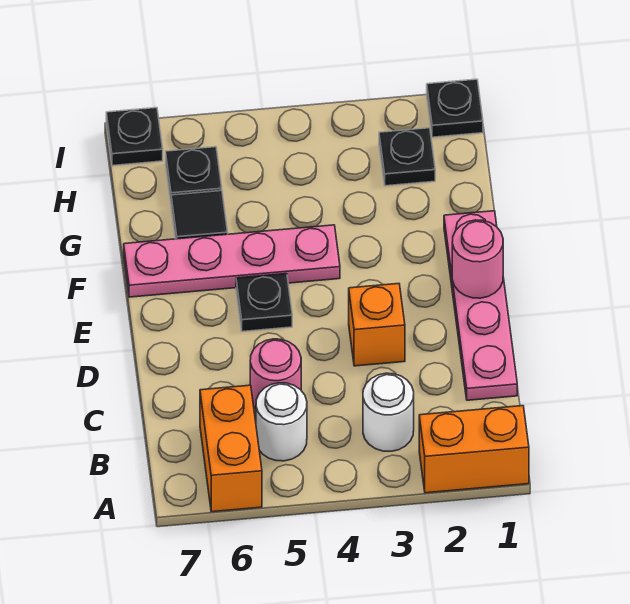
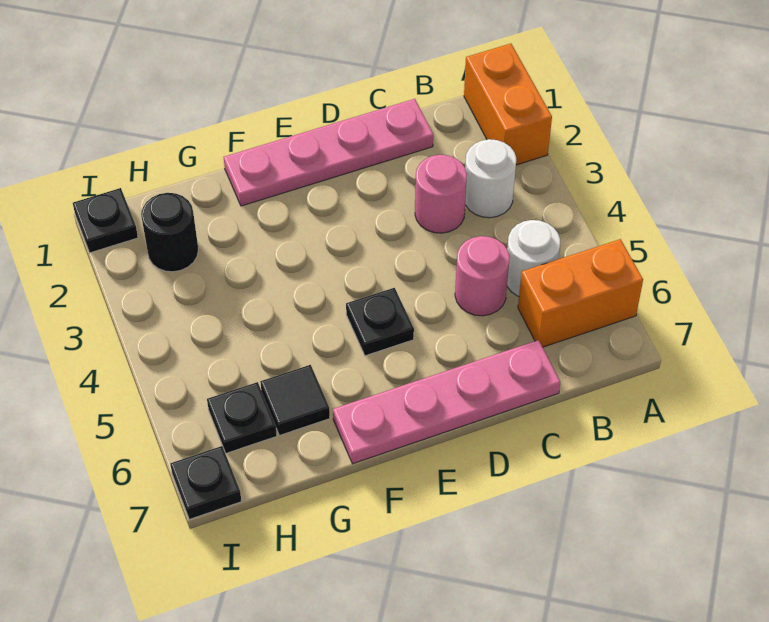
orange brick D3 level 1 -> none
pink round brick E1 level 2 -> pink round brick C3 level 1
pink plate F4:F7 level 1 -> pink plate C7:F7 level 1
black plate H2 level 1 -> black round brick H2 level 1

